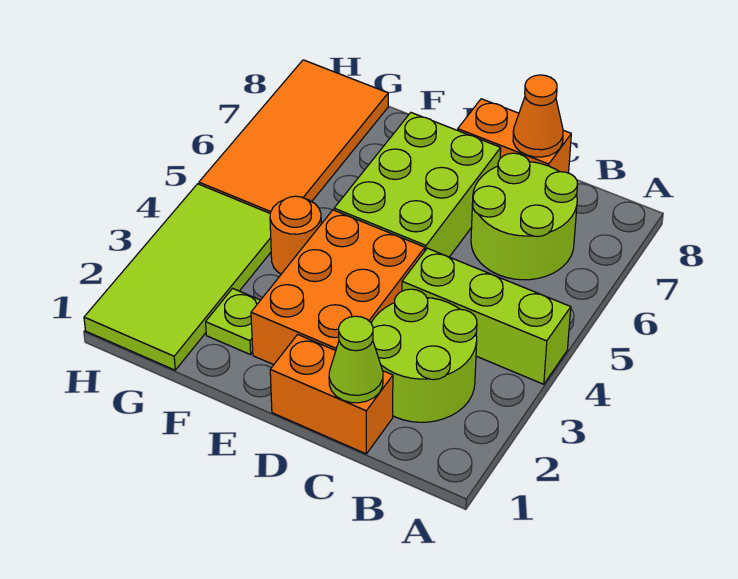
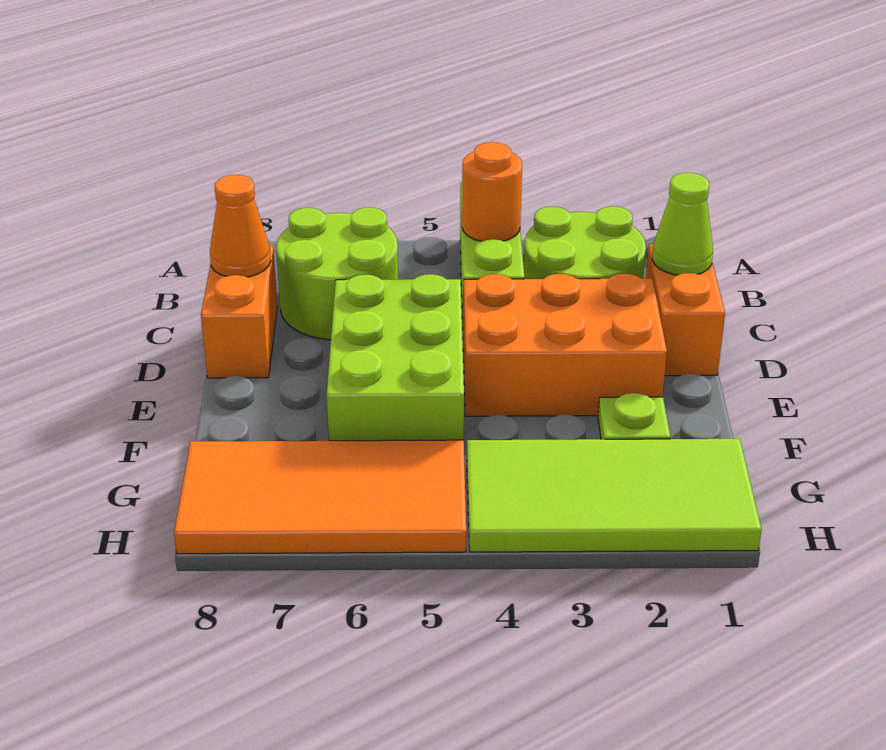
lime brick D5:E7 level 1 -> lime brick D5:F6 level 1
orange round brick F4 level 1 -> orange round brick B4 level 2

